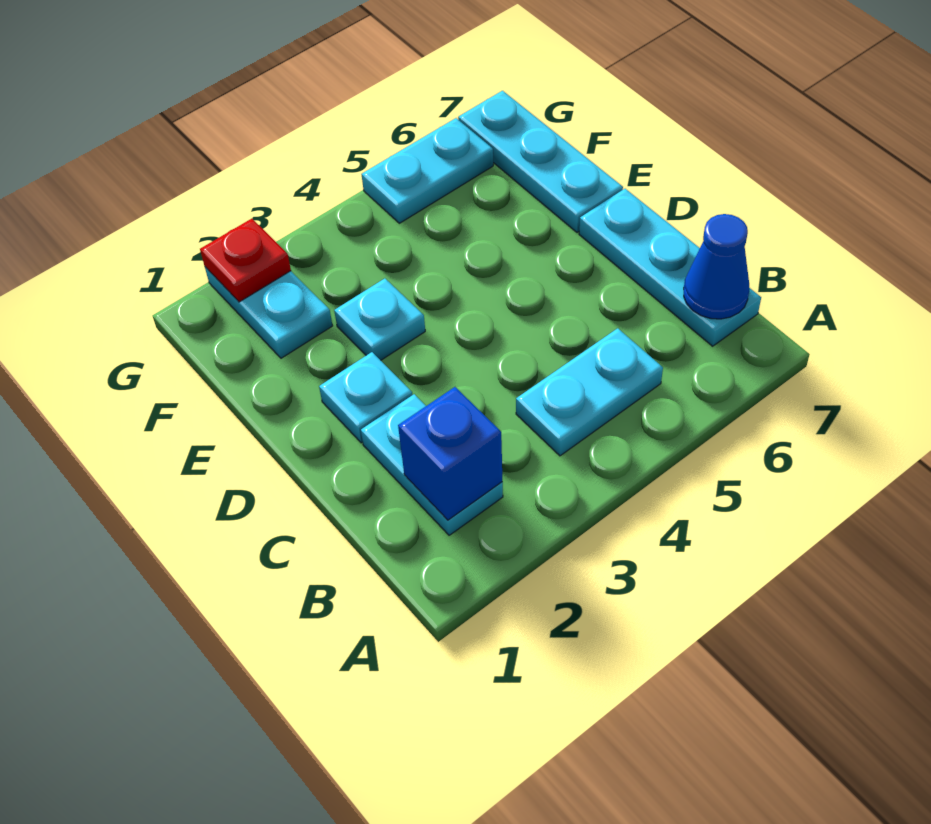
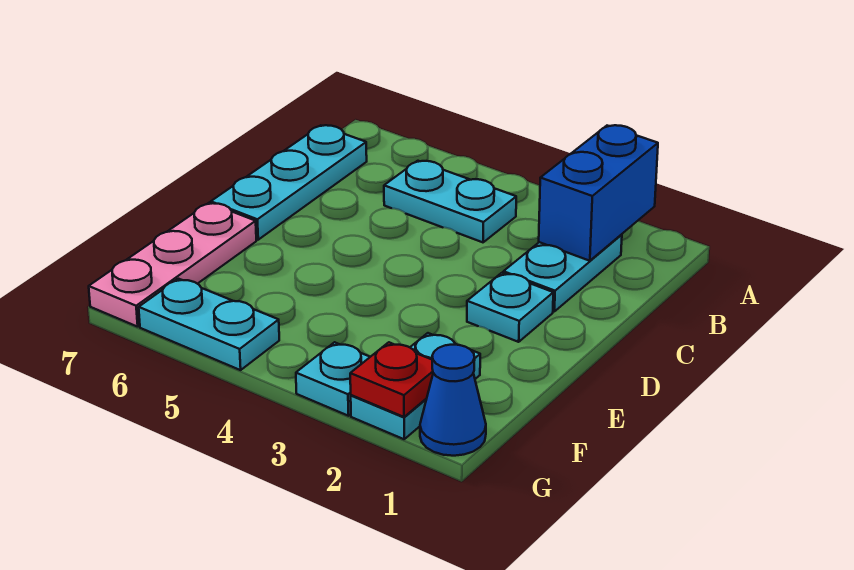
blue brick B2 level 2 -> blue brick A2:B2 level 2
blue cone B7 level 2 -> blue cone G1 level 1
cyan plate E3 level 1 -> cyan plate G3 level 1
cyan plate E7:G7 level 1 -> pink plate E7:G7 level 1

